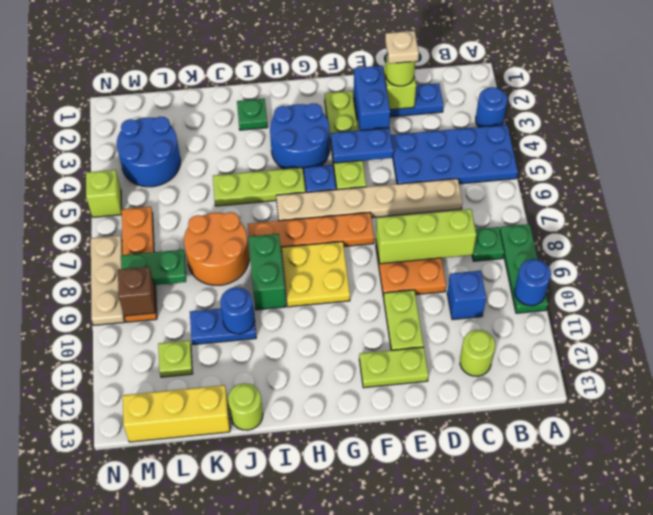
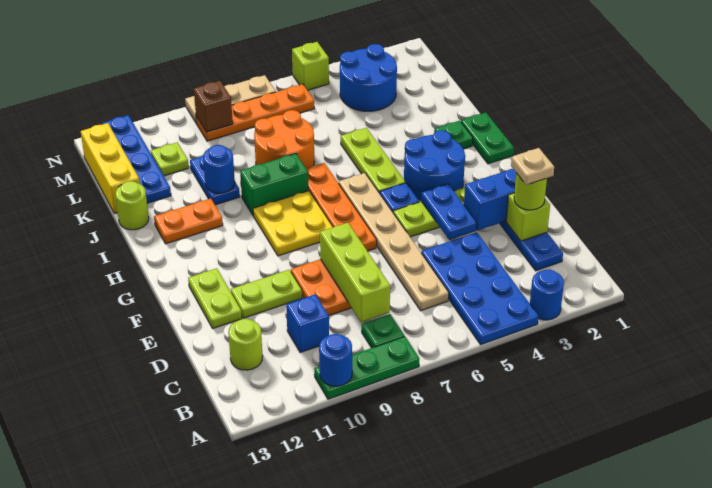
none -> orange plate I11:I12 level 1
none -> blue plate K12:N12 level 1
green plate L8:M8 level 2 -> green plate H1:I1 level 1

